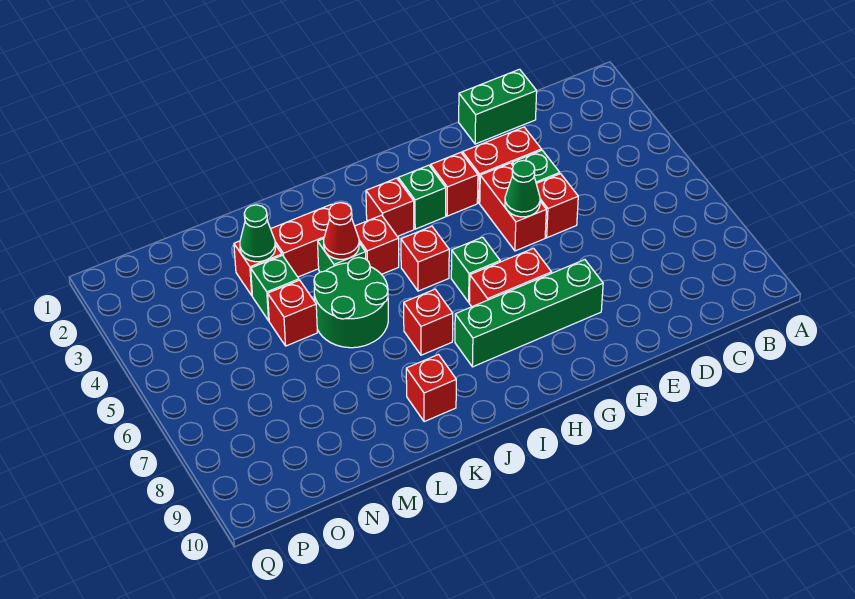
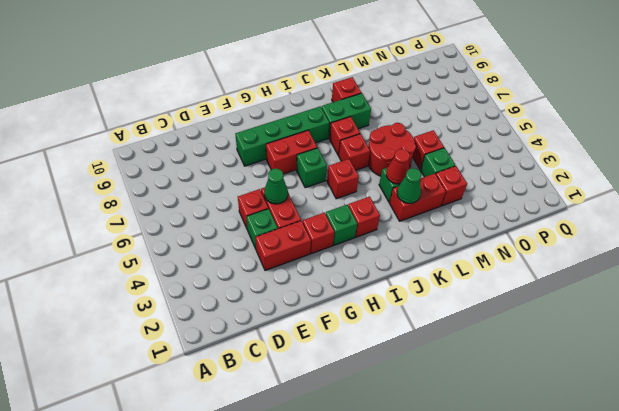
green brick D1:E1 level 1 -> green brick J8:K8 level 1
red brick J4 level 1 -> red brick J6 level 1
green round brick K5:L6 level 1 -> red round brick K5:L6 level 1
green cone M3 level 2 -> green cone K3 level 2

